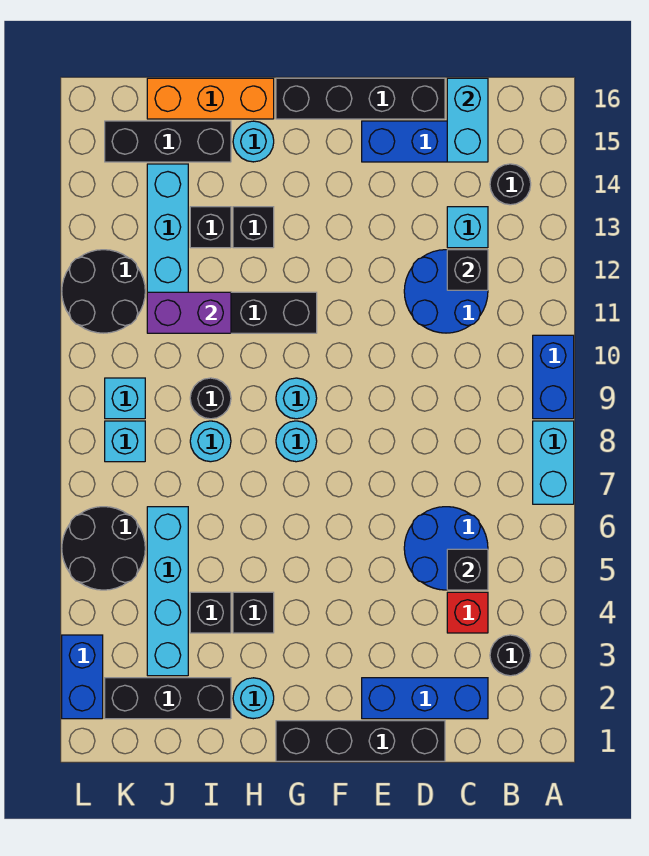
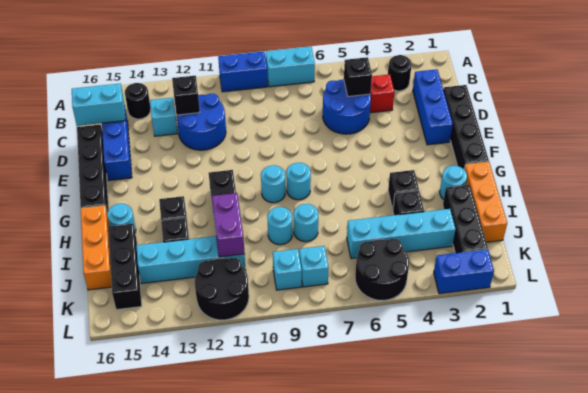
none -> orange brick H1:J1 level 1
black round brick I9 level 1 -> cyan round brick I9 level 1

